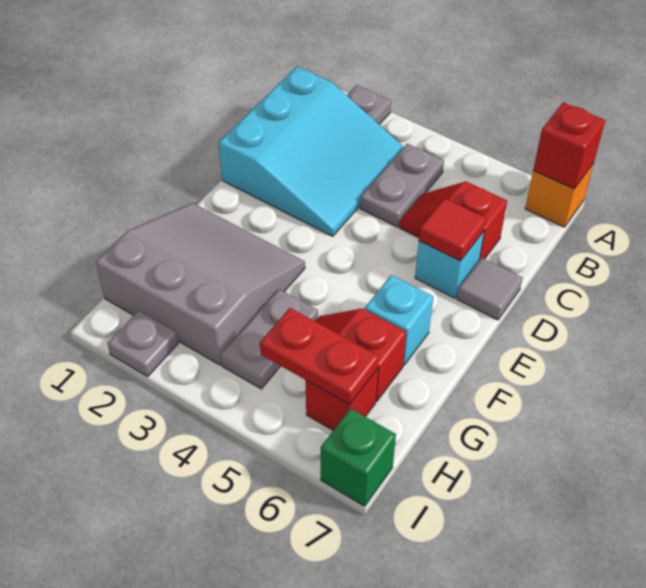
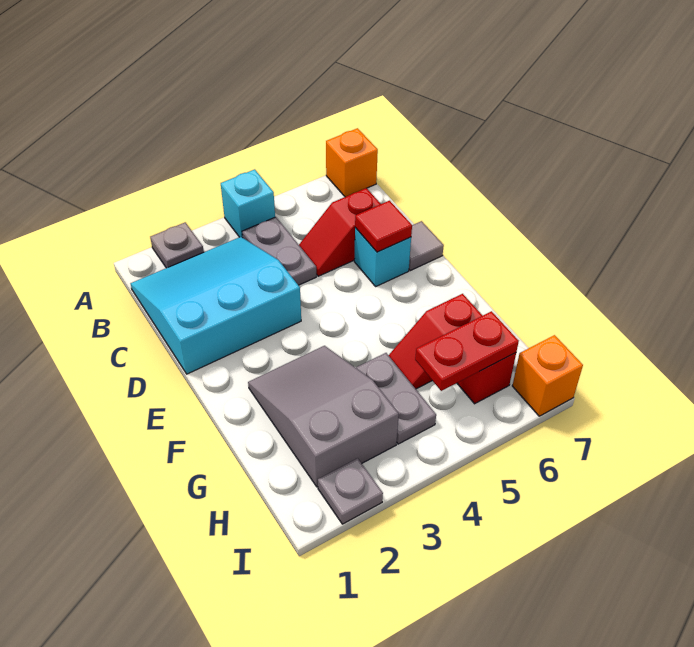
red brick A7 level 2 -> none
cyan slope B1:D3 level 1 top 1 -> cyan slope B1:D3 level 1 top D
grey slope F1:H3 level 1 top H -> grey slope F2:H3 level 1 top H
cyan brick F6 level 1 -> cyan brick A4 level 1
green brick I7 level 1 -> orange brick I7 level 1

